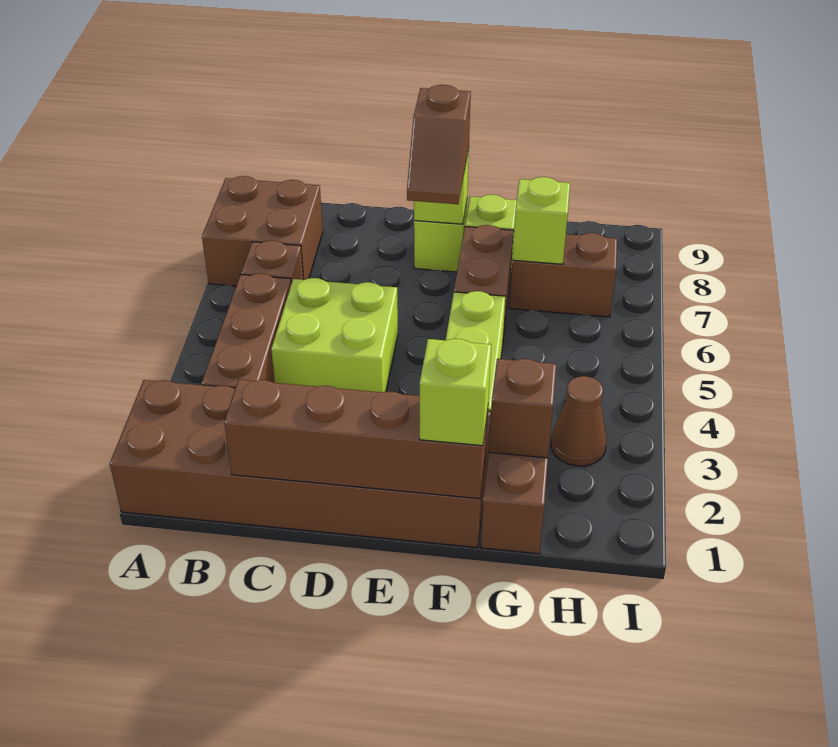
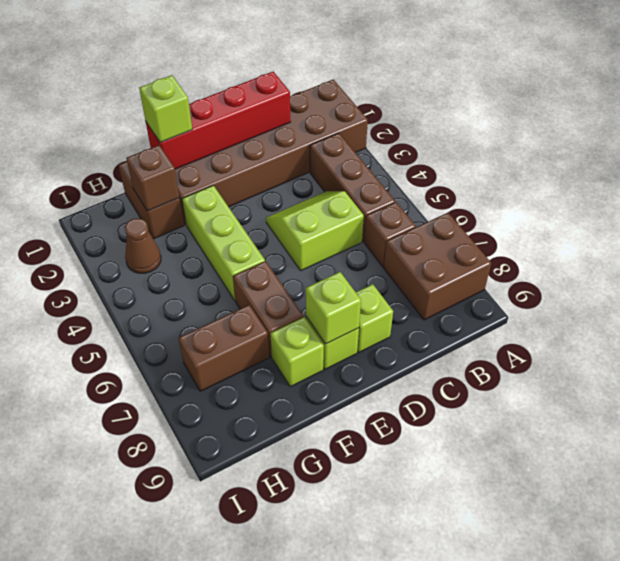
brown brick C1:F1 level 2 -> red brick C1:F1 level 2
lime brick C4:D5 level 1 -> lime slope C4:D5 level 1 top 5
brown slope E7:E8 level 3 top 8 -> none
lime brick G7 level 2 -> lime brick D8 level 1

